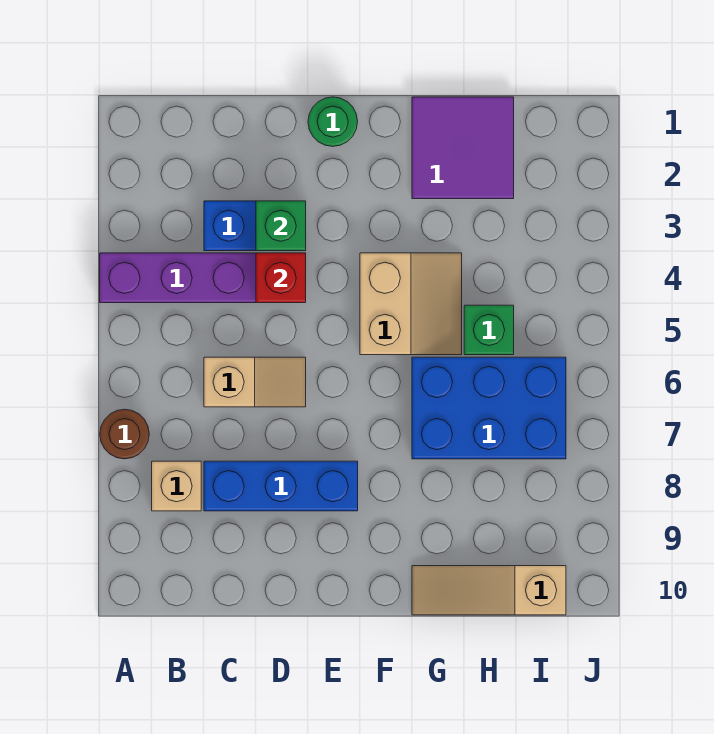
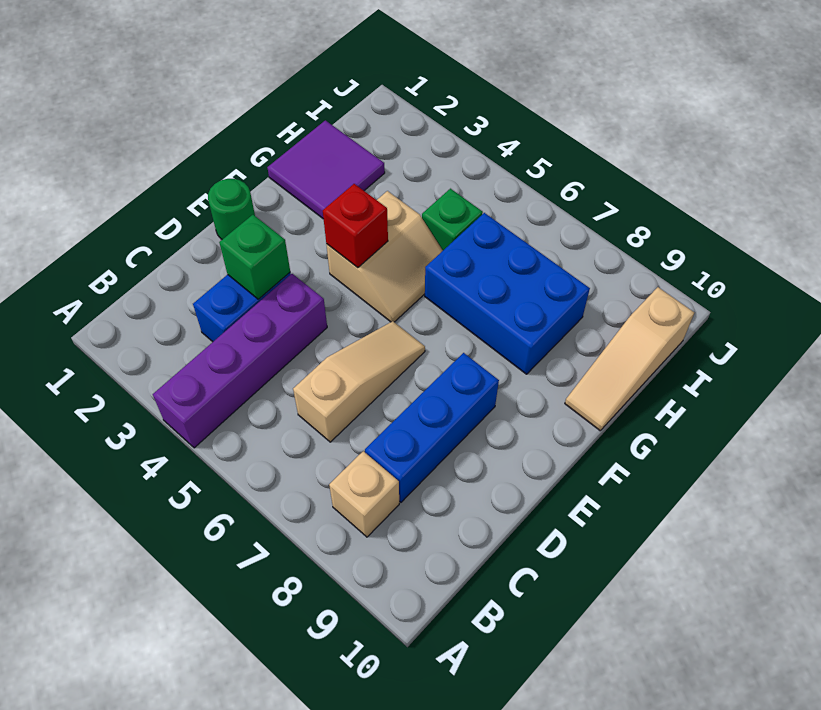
brown round brick A7 level 1 -> none
tan slope C6:D6 level 1 top C -> tan slope C6:E6 level 1 top C
red brick D4 level 2 -> red brick F4 level 2
tan slope F4:G5 level 1 top F -> tan slope F4:G5 level 1 top 4
blue brick G6:I7 level 1 -> blue brick G6:H8 level 1

